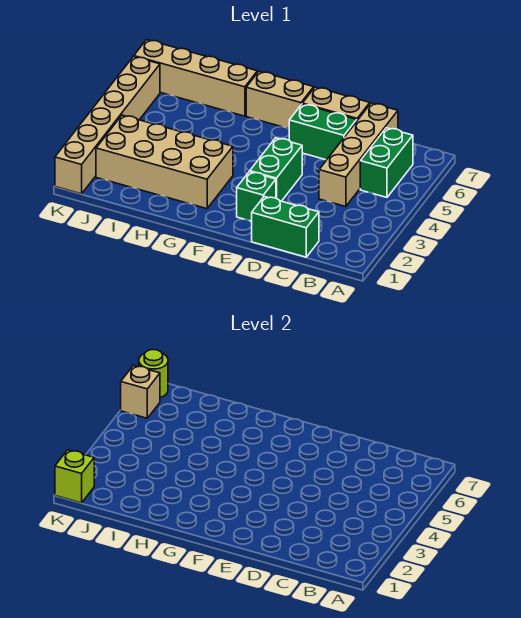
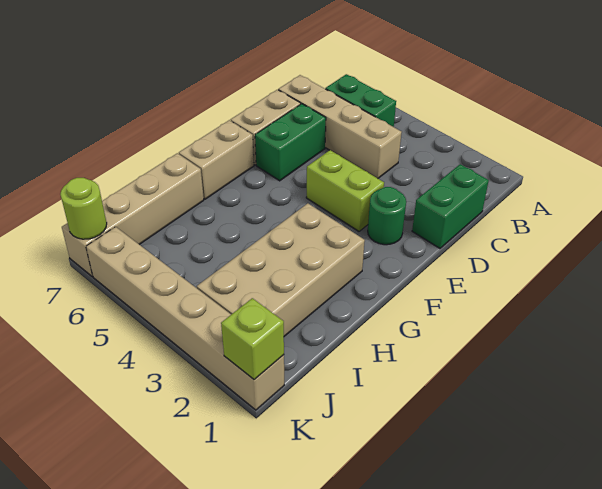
green brick E2 level 1 -> green round brick E2 level 1
green brick E3:E4 level 1 -> lime brick E3:E4 level 1
tan brick K6 level 2 -> none

